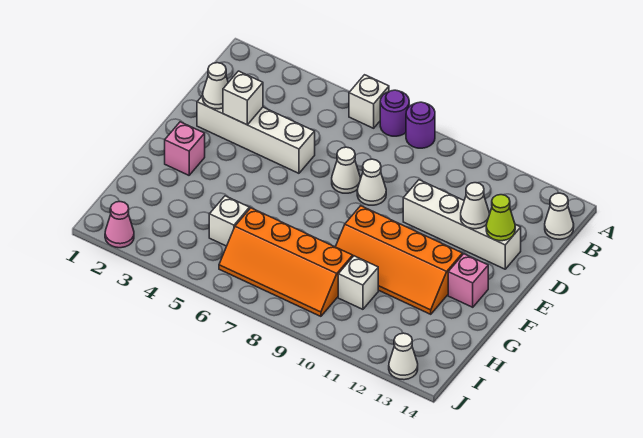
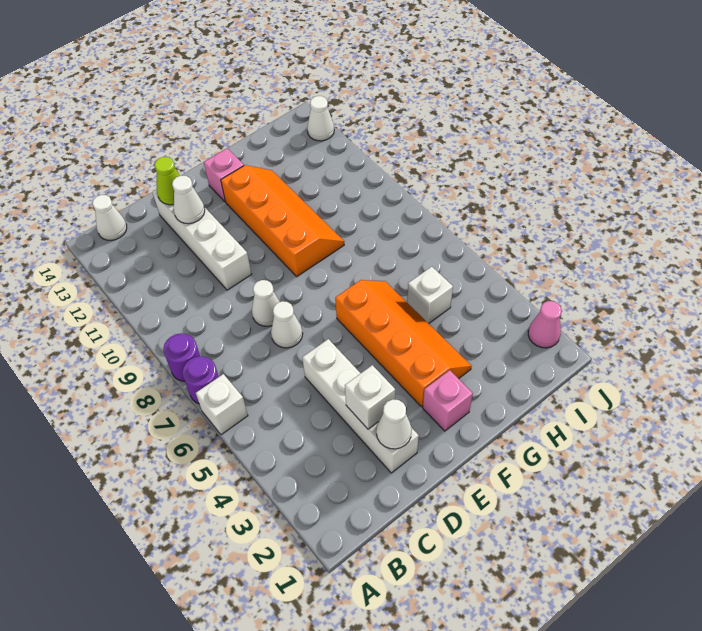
orange slope H6:I9 level 1 top H -> orange slope F3:G6 level 1 top F
white brick H10 level 1 -> none

